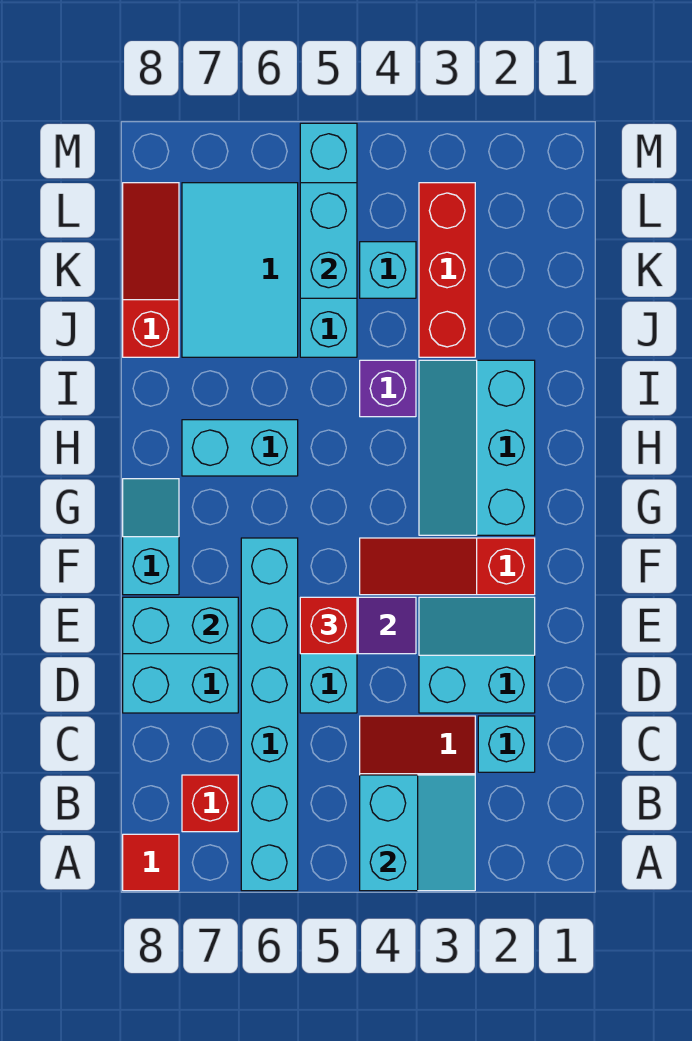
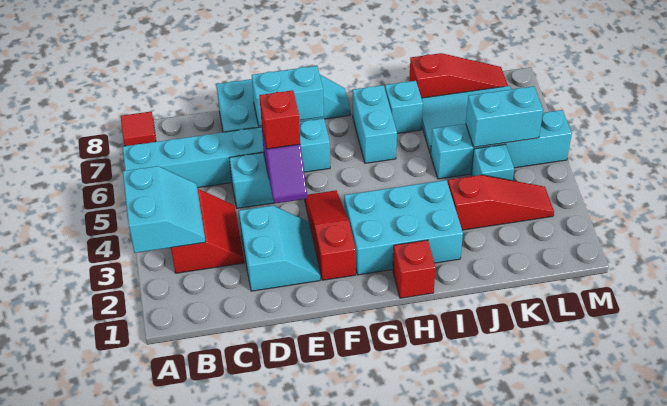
cyan slope A3:B4 level 2 top 4 -> cyan slope A3:B4 level 2 top A
red brick B7 level 1 -> red brick H1 level 1
cyan brick C2 level 1 -> cyan brick I7 level 1
cyan brick E7:E8 level 2 -> cyan brick E7:F7 level 2
cyan slope G2:I3 level 1 top 2 -> cyan brick G2:I3 level 1
purple brick I4 level 1 -> none
red brick J3:L3 level 1 -> red slope J3:L3 level 1 top J

